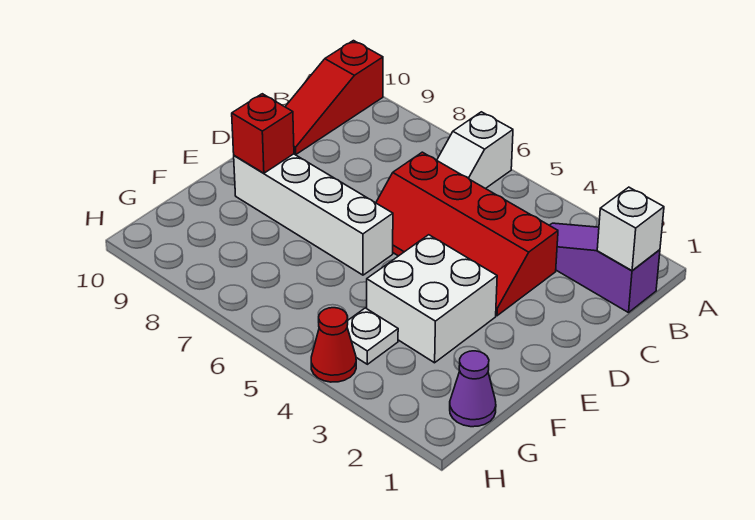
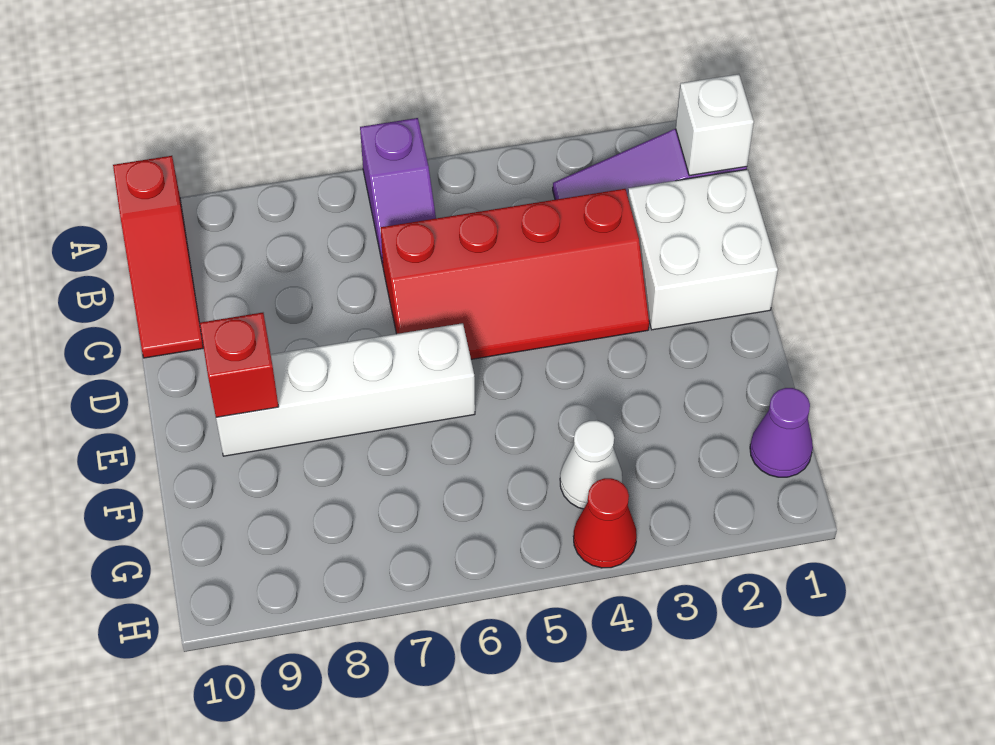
white slope A6:B6 level 1 top A -> purple slope A6:B6 level 1 top A
white brick E3:F4 level 1 -> white brick C1:D2 level 1
white plate G4 level 1 -> white cone G4 level 1

